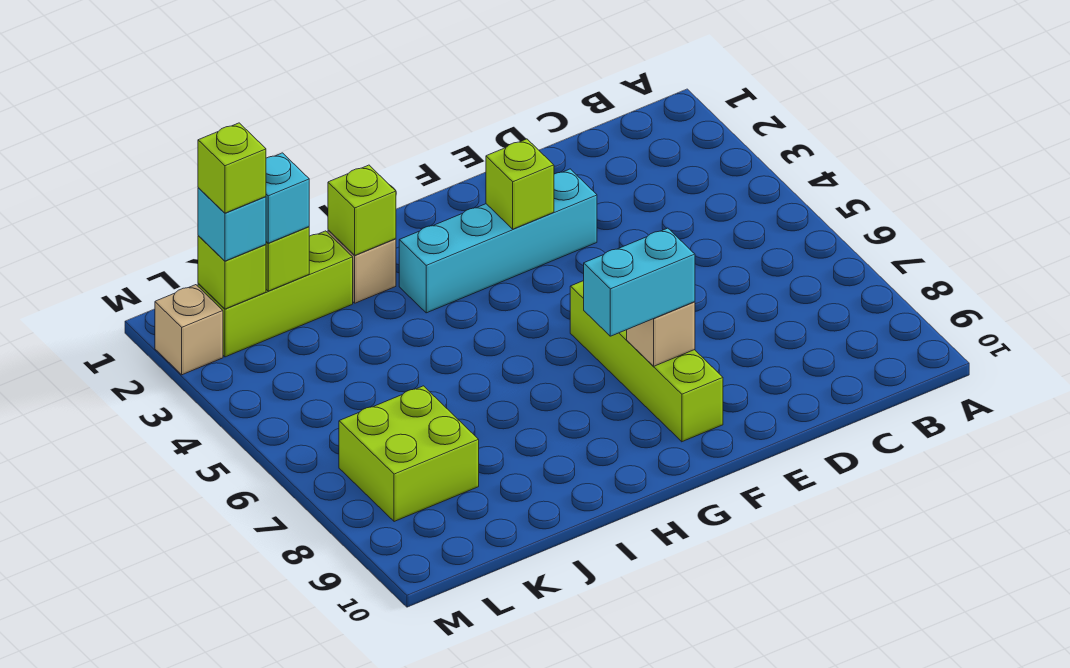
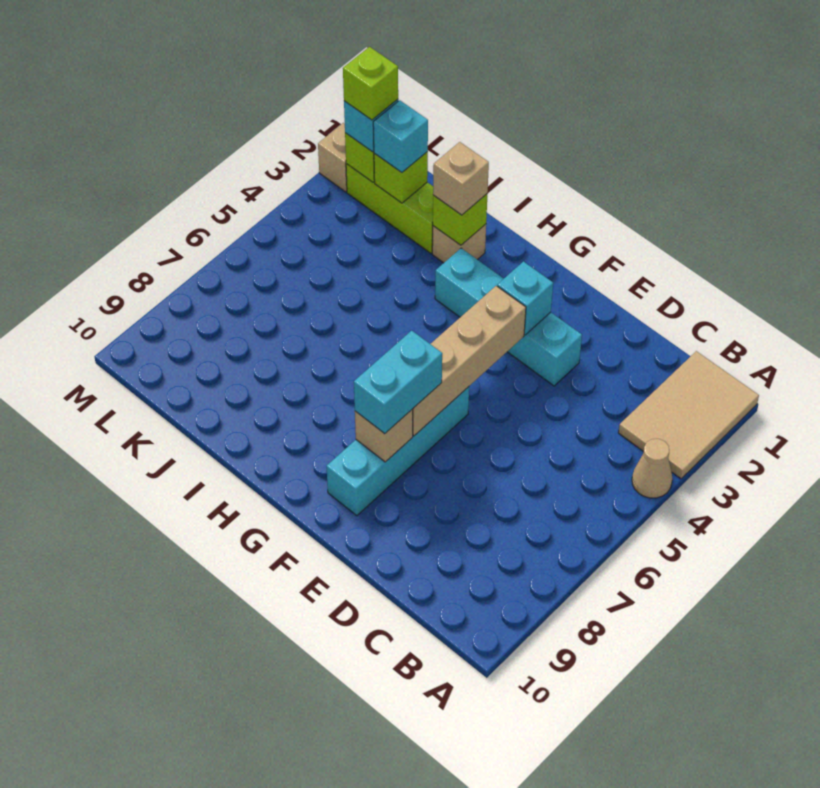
none -> tan tile A1:B3 level 1
none -> tan cone A4 level 1
lime brick F3 level 2 -> cyan brick F3 level 2
none -> tan brick F4:F7 level 2
lime brick F6:F9 level 1 -> cyan brick F6:F9 level 1
cyan brick F8:G8 level 3 -> cyan brick F7:F8 level 3
none -> tan brick I2 level 3
lime brick K7:L8 level 1 -> none

